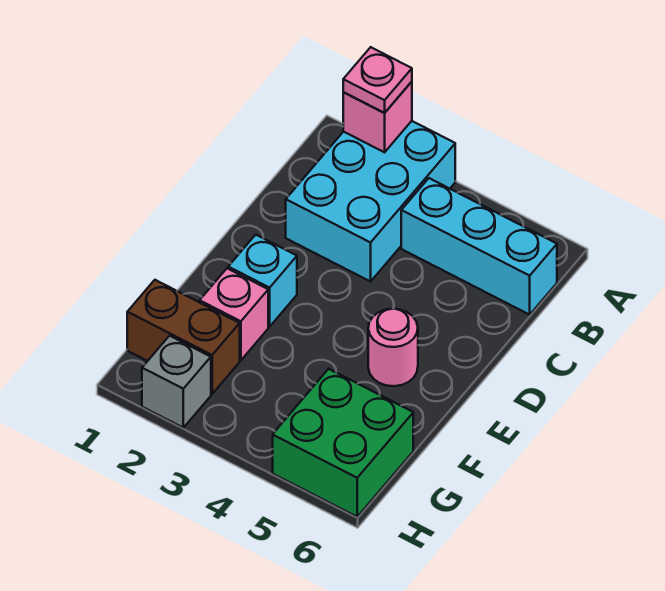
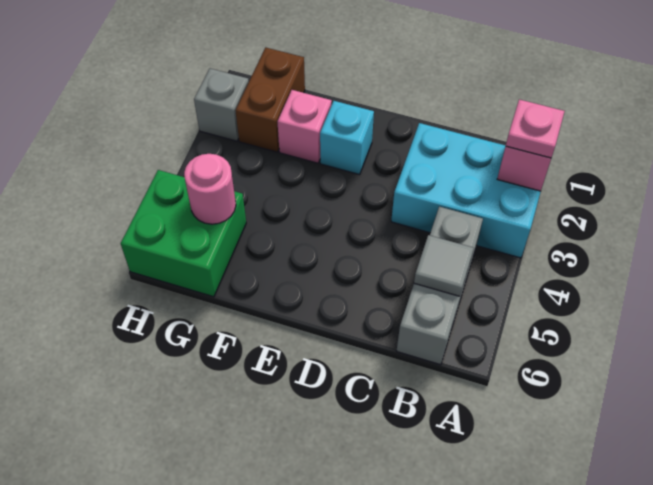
cyan brick B4:B6 level 1 -> grey brick B4:B6 level 1
none -> grey tile B5 level 2
pink round brick E5 level 1 -> pink round brick G5 level 2

